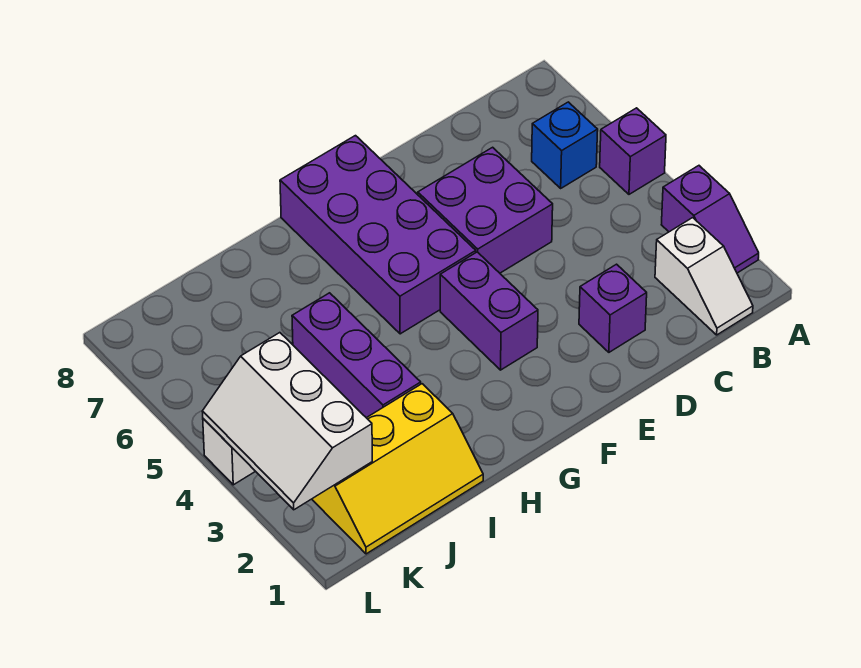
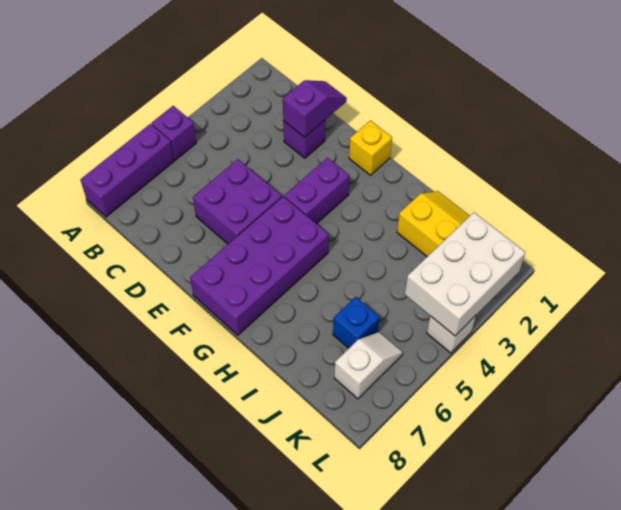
purple slope A2:A3 level 1 top 3 -> purple slope D1:D2 level 2 top 2
white slope B1:B2 level 1 top 2 -> white slope K6:K7 level 1 top 7
blue brick B6 level 1 -> blue brick J6 level 1
none -> yellow brick F1 level 1
purple brick I3:I5 level 1 -> purple brick A6:A8 level 1
white slope K2:L4 level 2 top K -> white brick K2:L4 level 2

